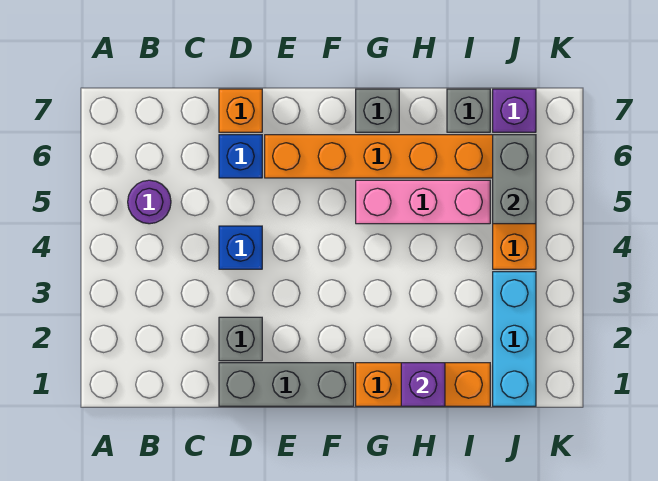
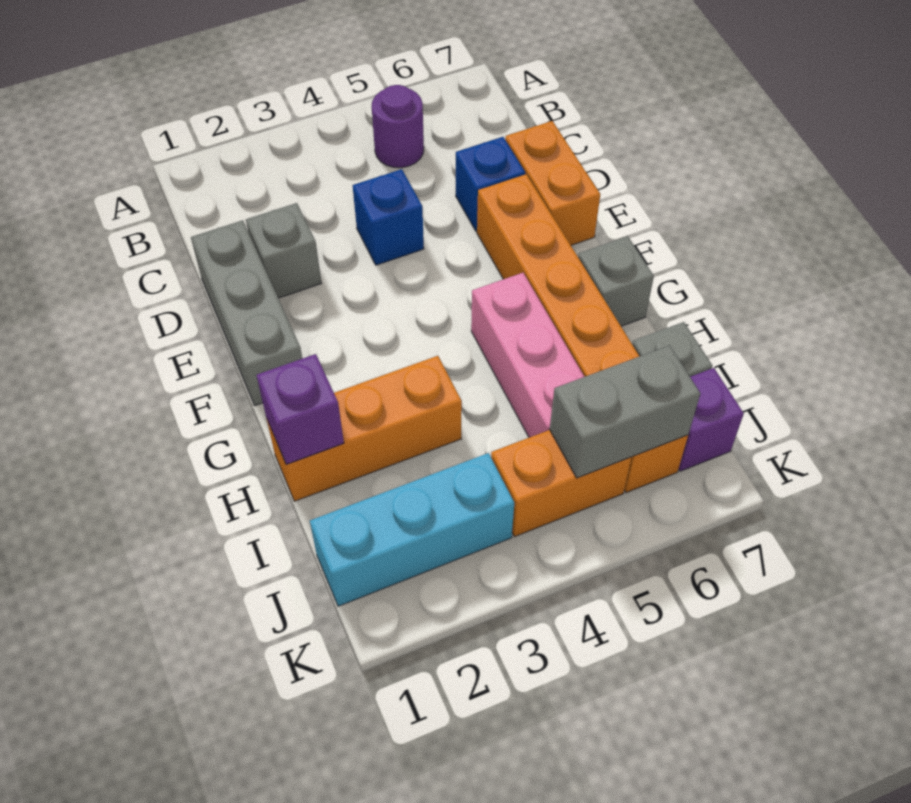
orange brick D7 level 1 -> orange brick D7:E7 level 1
orange brick G1:I1 level 1 -> orange brick H1:H3 level 1

